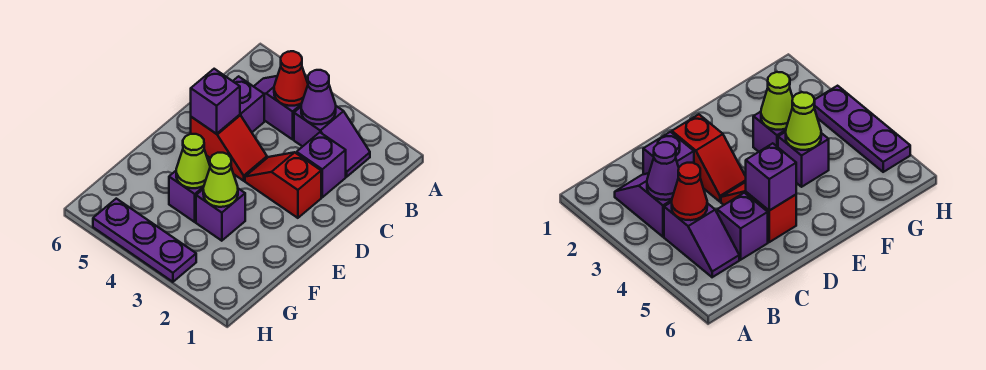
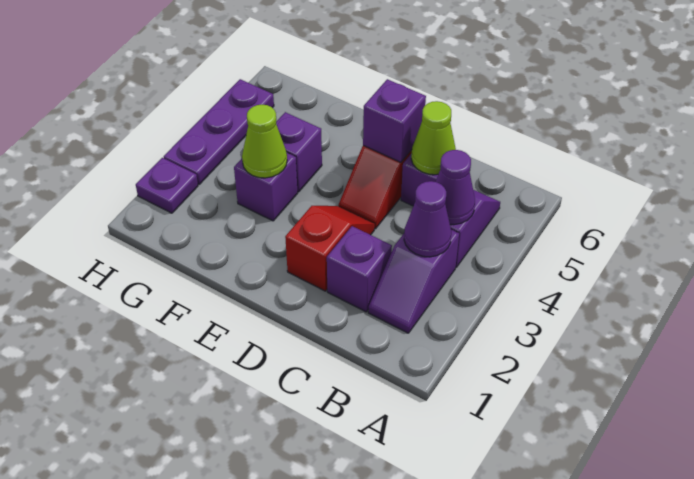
red cone B4 level 2 -> purple cone B4 level 2
lime cone F4 level 2 -> lime cone C5 level 2
none -> purple plate H2 level 1

